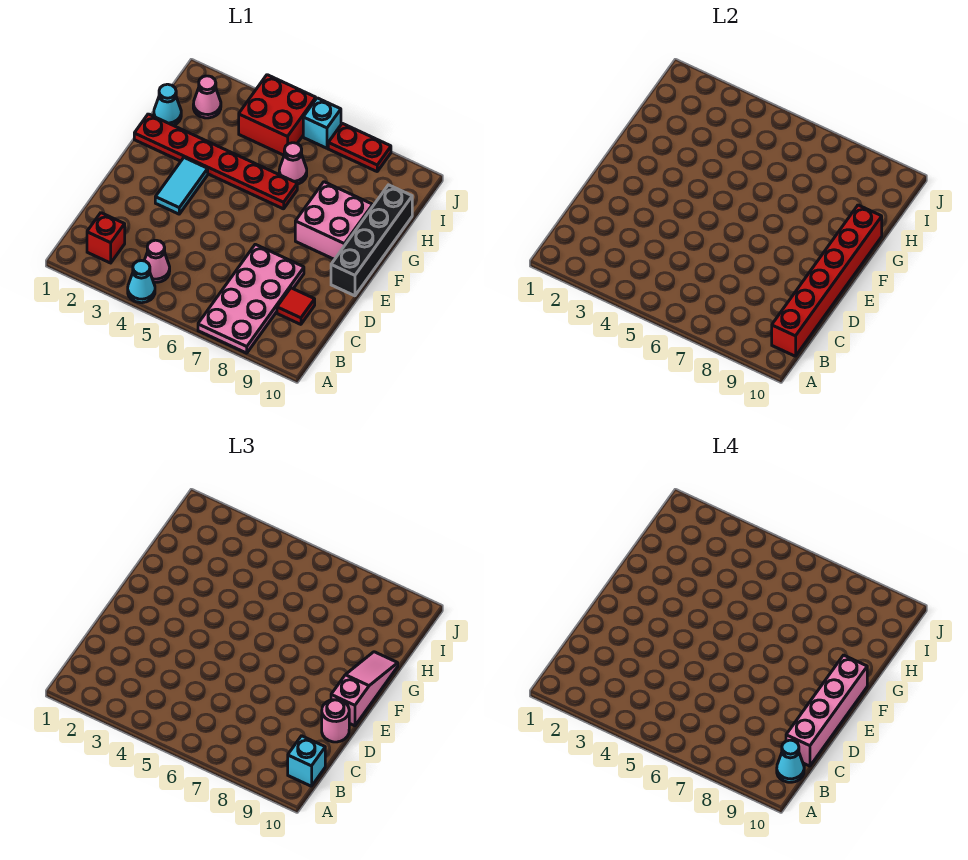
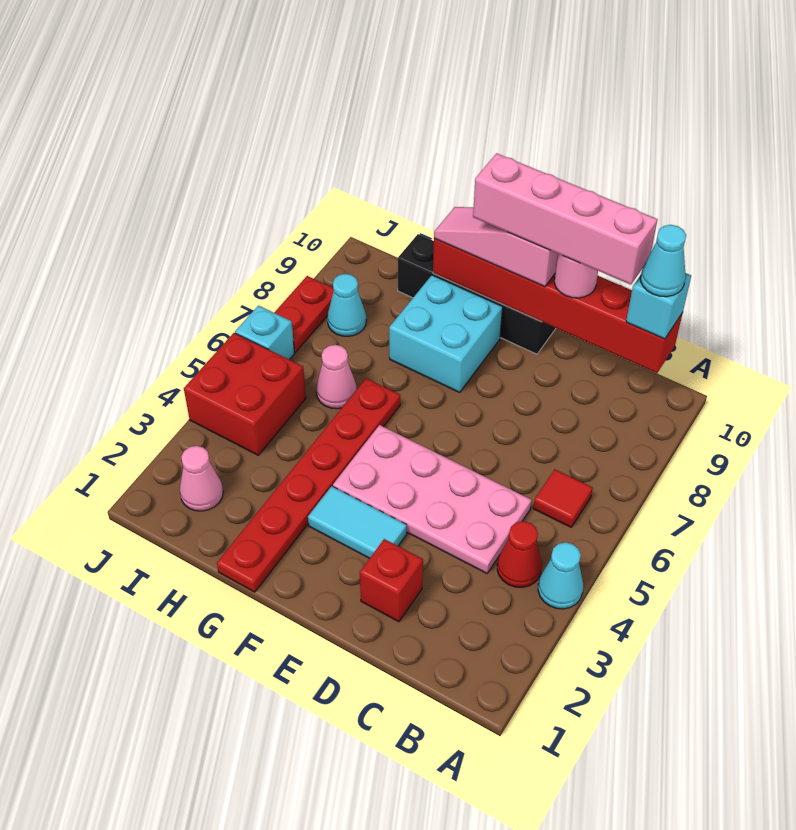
pink plate A7:D8 level 1 -> pink plate C4:F5 level 1
red brick B2 level 1 -> red brick D2 level 1
pink cone B4 level 1 -> red cone B4 level 1
red tile C9 level 1 -> red tile B6 level 1
pink brick F8:G9 level 1 -> cyan brick F8:G9 level 1
cyan cone H1 level 1 -> cyan cone I8 level 1

